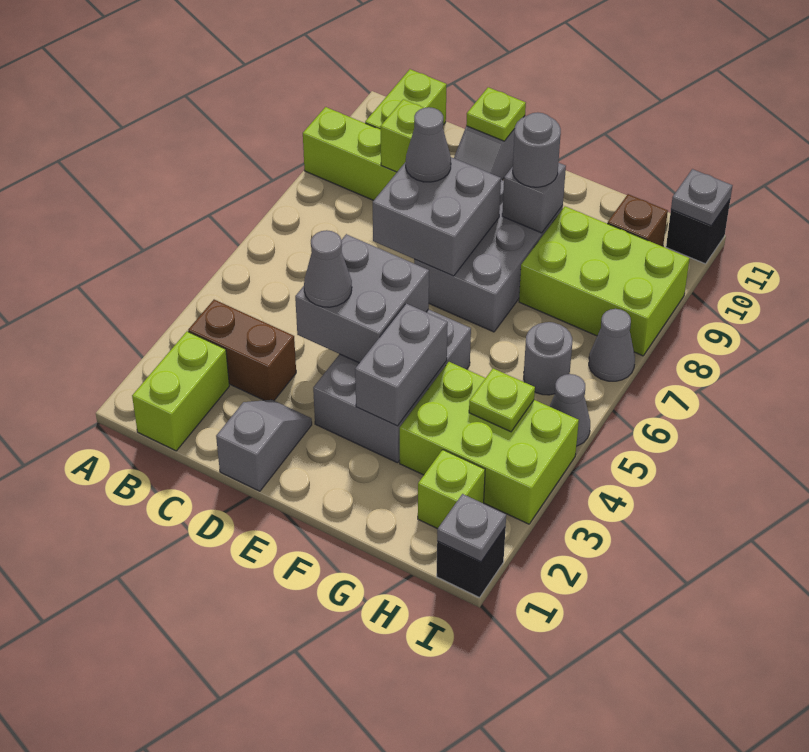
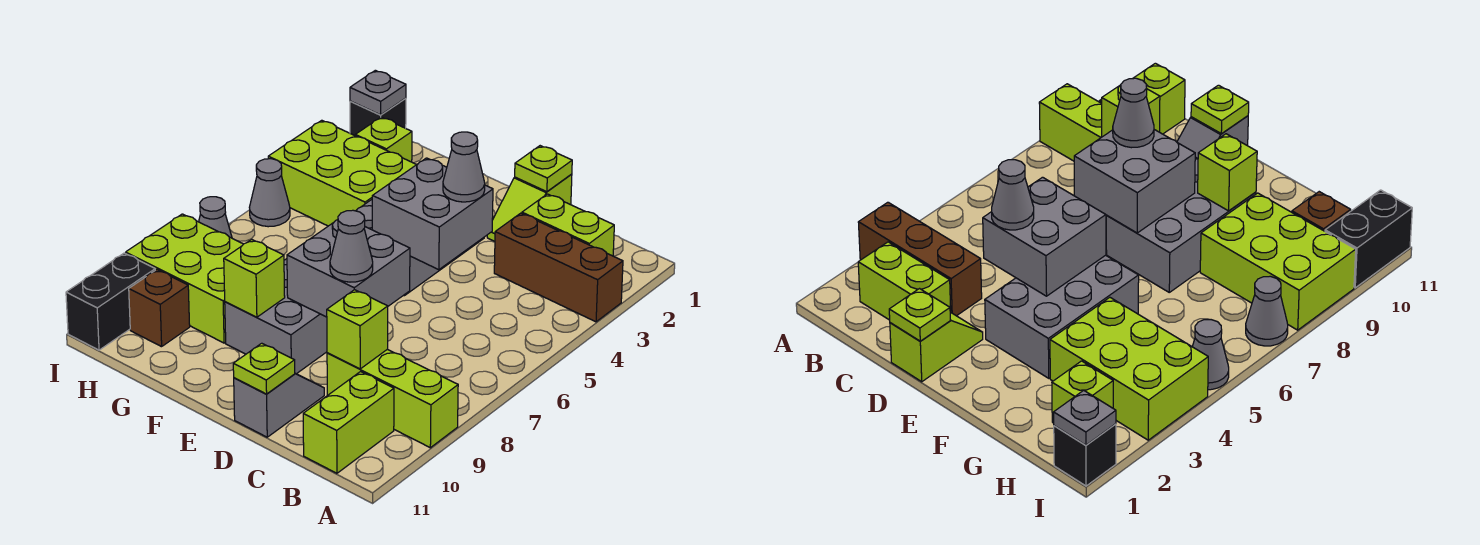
lime brick B1:B2 level 1 -> lime brick B2:C2 level 1
brown brick B3:C3 level 1 -> brown brick A3:C3 level 1
grey slope D1:D2 level 1 top 1 -> lime slope D1:D2 level 1 top 1
grey brick F3:F4 level 2 -> none
grey brick F9 level 2 -> lime brick F9 level 2
grey round brick F9 level 3 -> none
lime plate H4 level 2 -> lime plate D1 level 2
grey round brick H6 level 1 -> none
black brick I11 level 1 -> black brick I10:I11 level 1
grey plate I11 level 2 -> none

